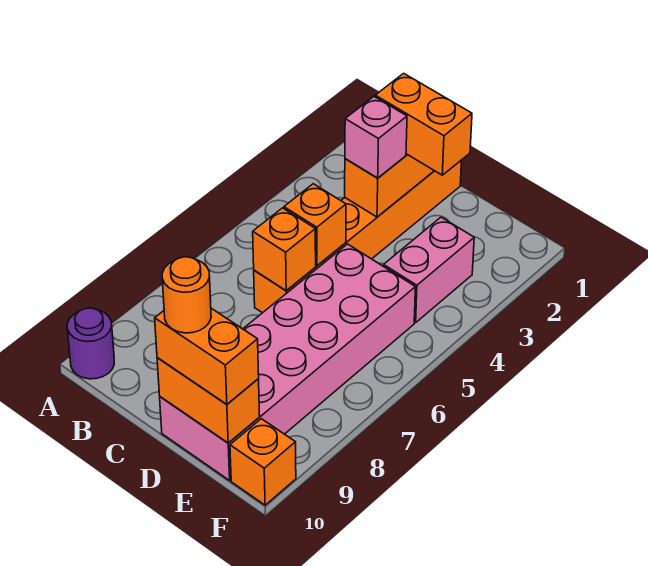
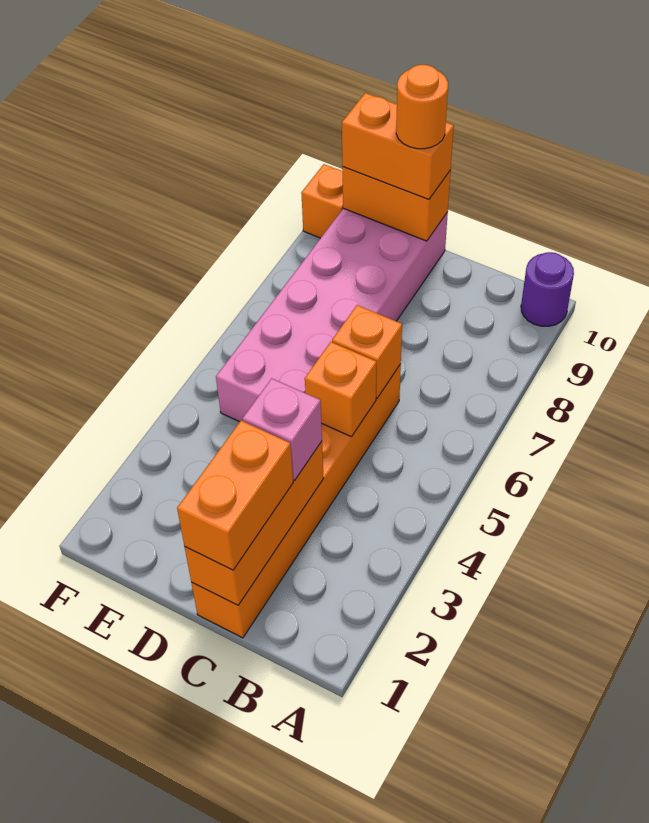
orange brick C2:D2 level 3 -> orange brick C1:C2 level 3
pink brick E3:E4 level 1 -> none

